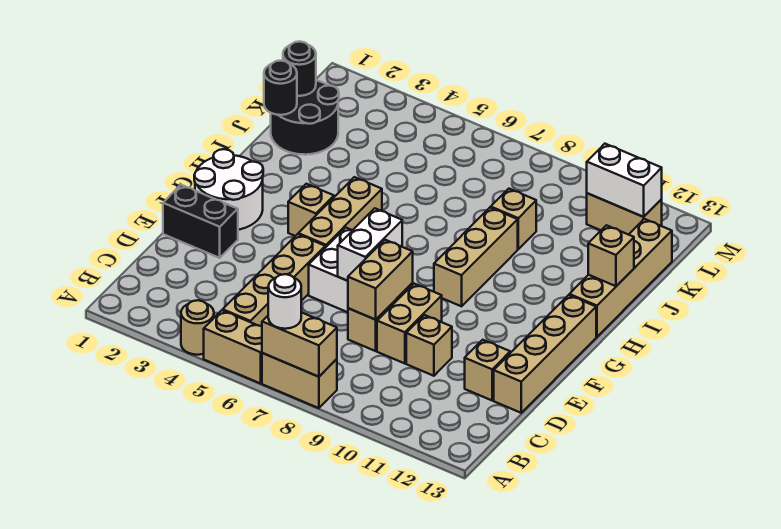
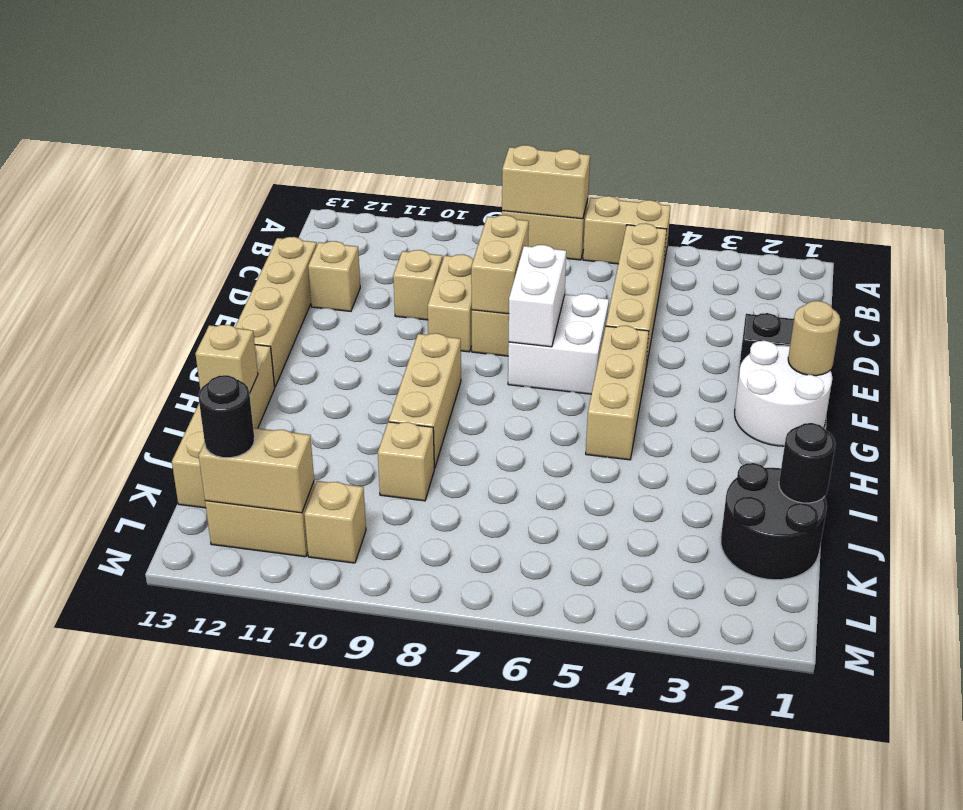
tan round brick A4 level 1 -> tan round brick F1 level 2
white round brick A7 level 3 -> none
tan brick G4 level 1 -> tan brick L10 level 1
black round brick K1 level 2 -> black round brick L12 level 3
white brick L11:L12 level 2 -> tan brick L11:L12 level 2

